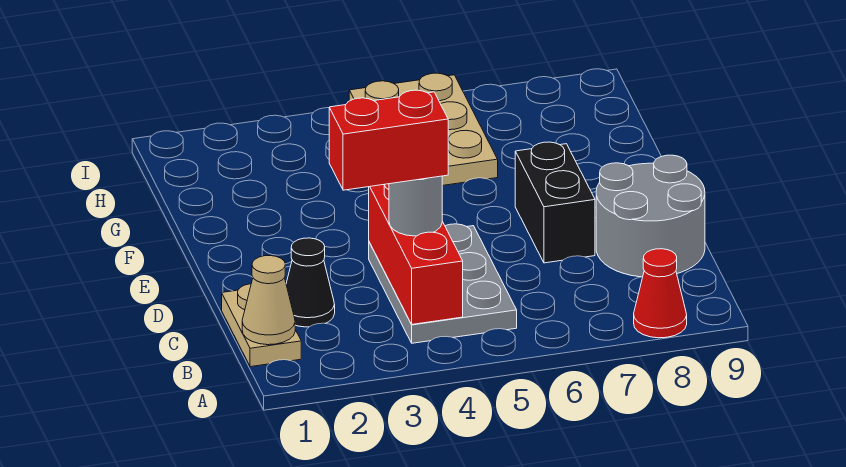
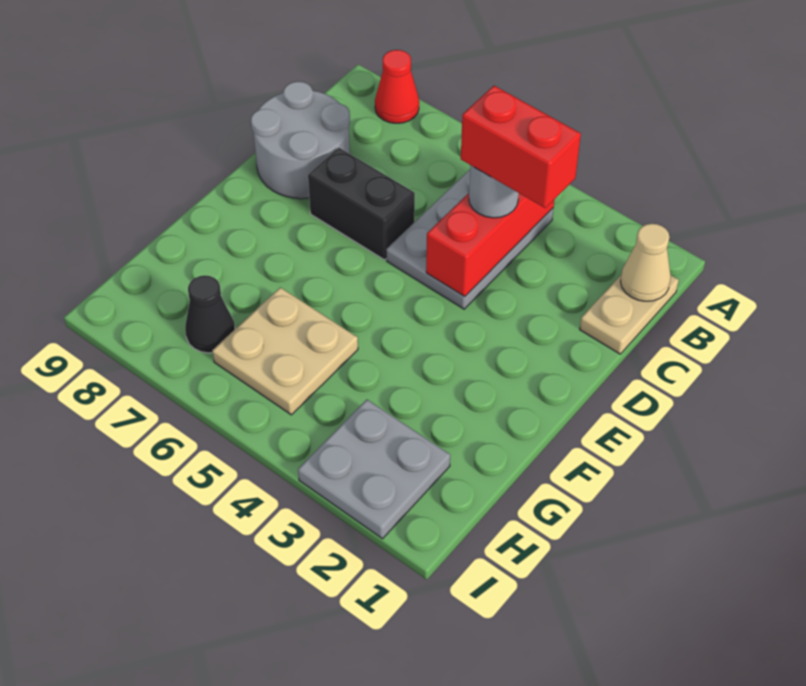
black cone C2 level 1 -> black cone H7 level 1
black brick D7:E7 level 1 -> black brick D6:D7 level 1
tan plate G5:I6 level 1 -> tan plate G5:H6 level 1
none -> grey plate H2:I3 level 1

